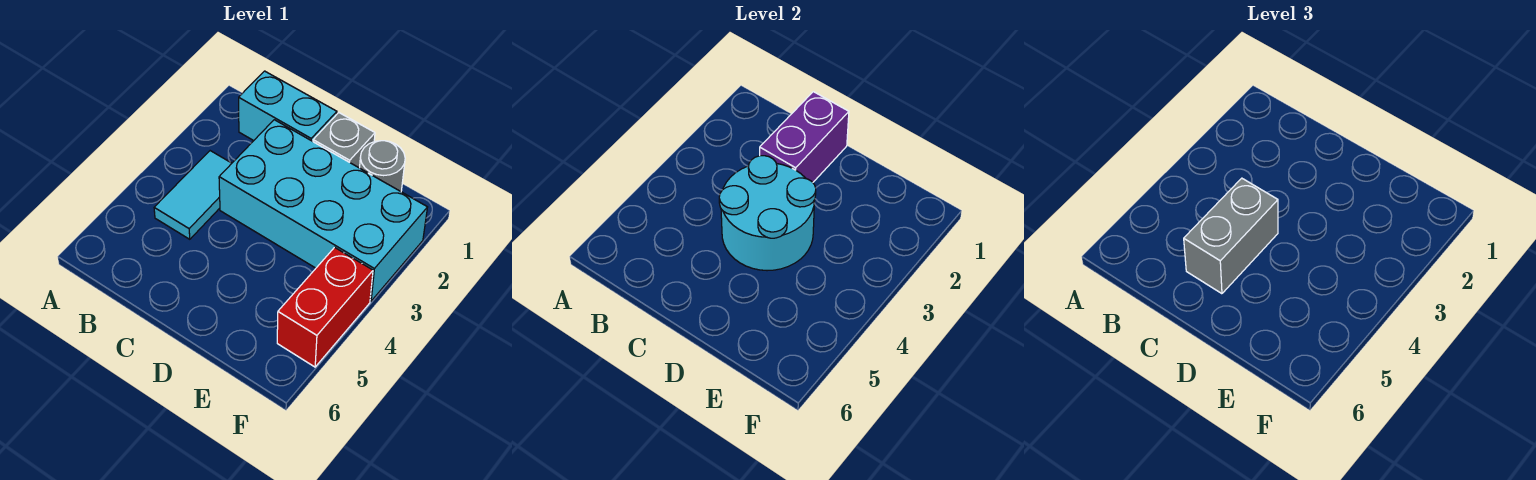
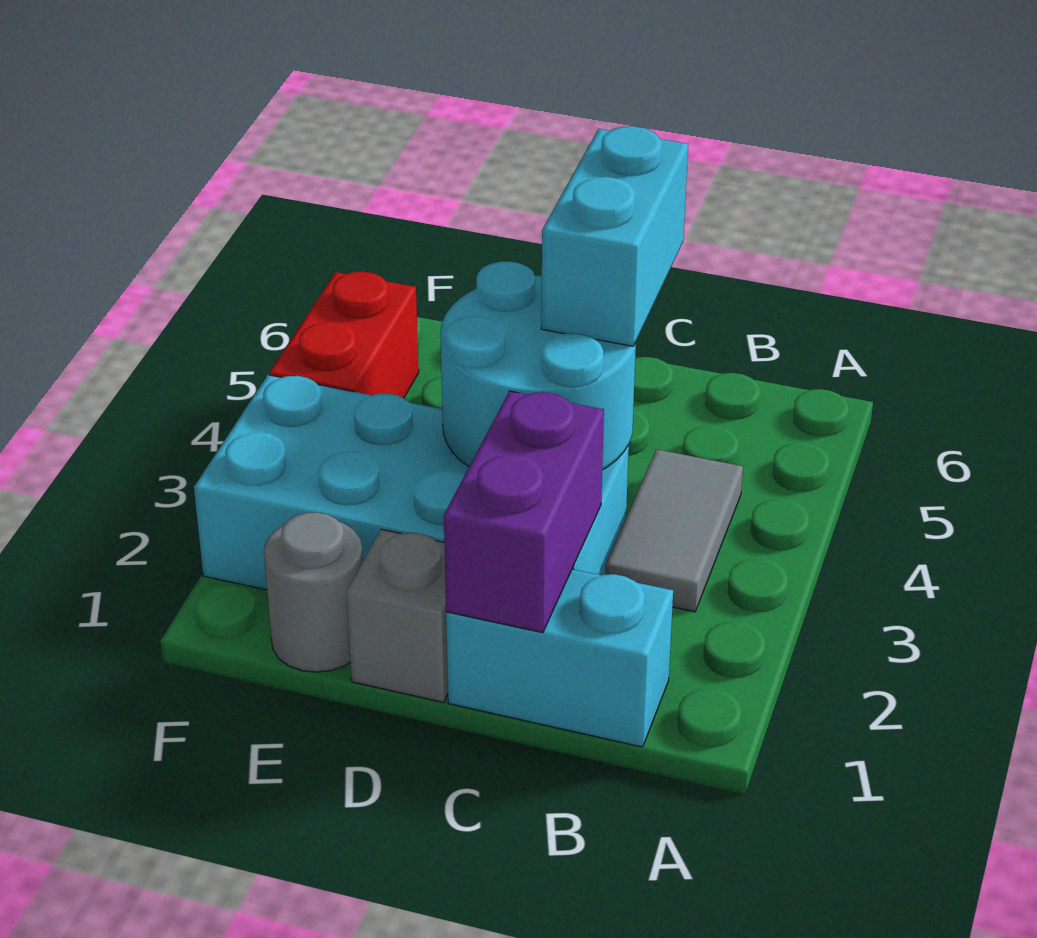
cyan tile B3:B4 level 1 -> grey tile B3:B4 level 1
grey brick C4:C5 level 3 -> cyan brick C4:C5 level 3

